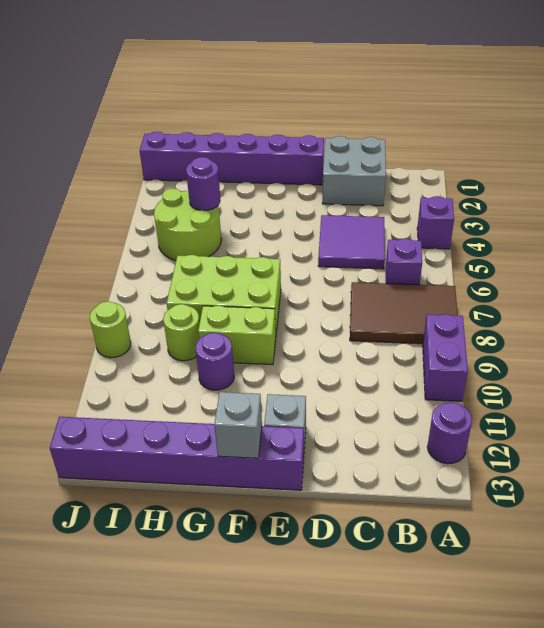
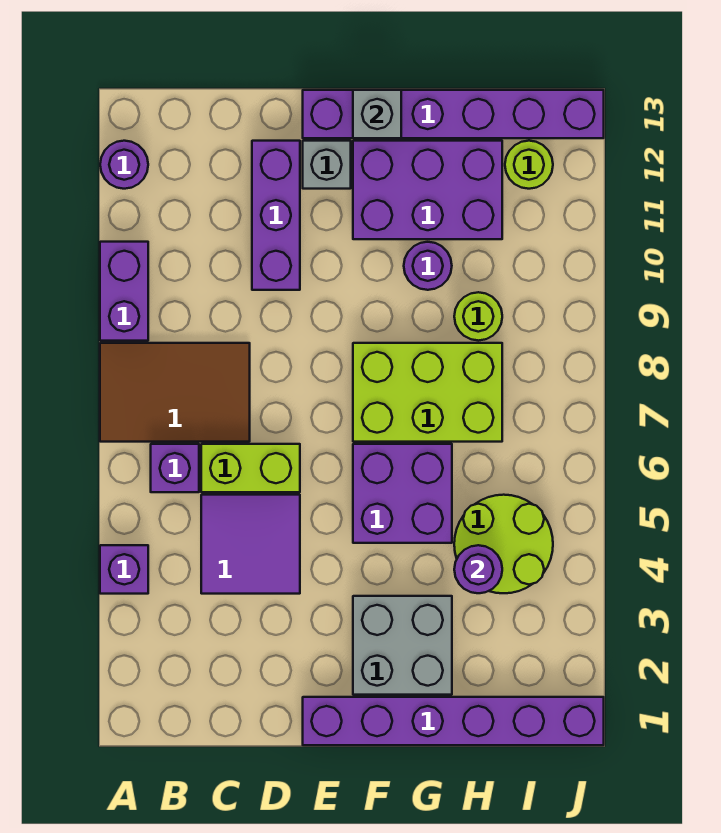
grey brick C1:D2 level 1 -> grey brick F2:G3 level 1
none -> purple brick D10:D12 level 1
none -> purple brick F5:G6 level 1
lime brick F9:G9 level 1 -> lime brick C6:D6 level 1
none -> purple brick F11:H12 level 1
lime round brick J9 level 1 -> lime round brick I12 level 1

